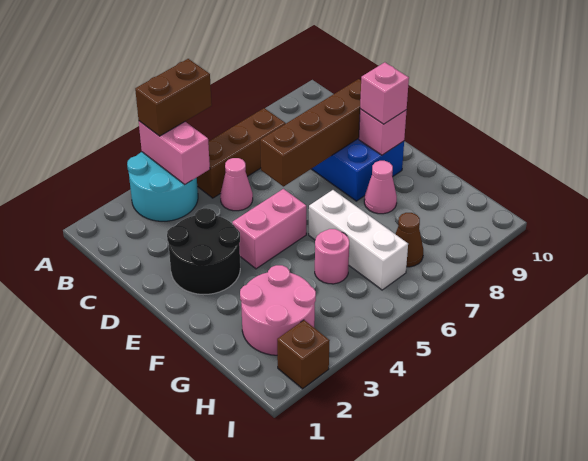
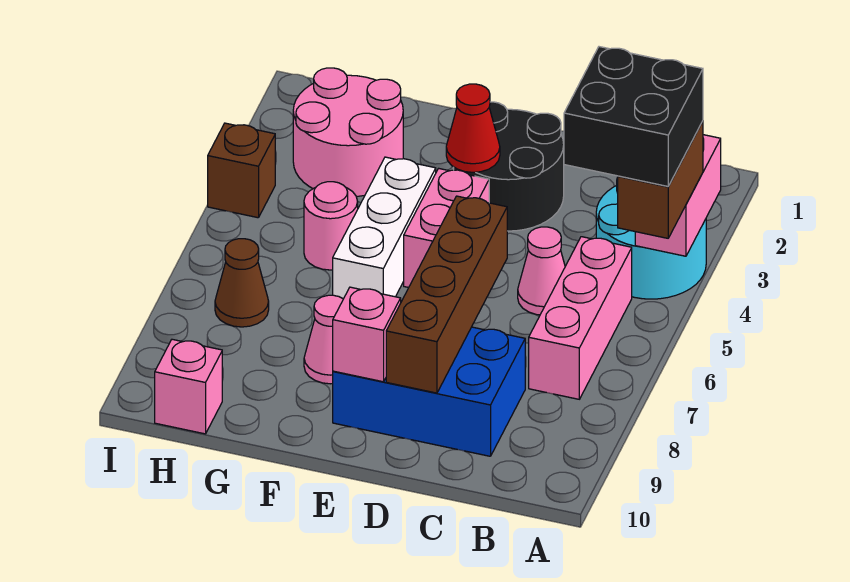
pink brick A4:B4 level 2 -> pink brick A3:A4 level 2
none -> black brick A4:B5 level 4
brown brick B5:B7 level 1 -> pink brick B5:B7 level 1
none -> red cone E3 level 2
pink brick E9 level 3 -> pink brick H10 level 1
white brick F6:H6 level 1 -> white brick F4:F6 level 1
brown brick I2 level 1 -> brown brick I4 level 1

